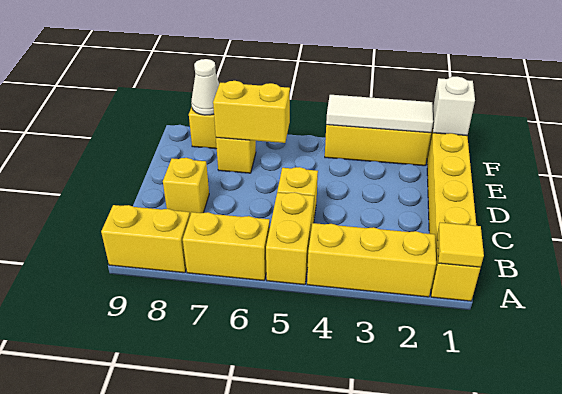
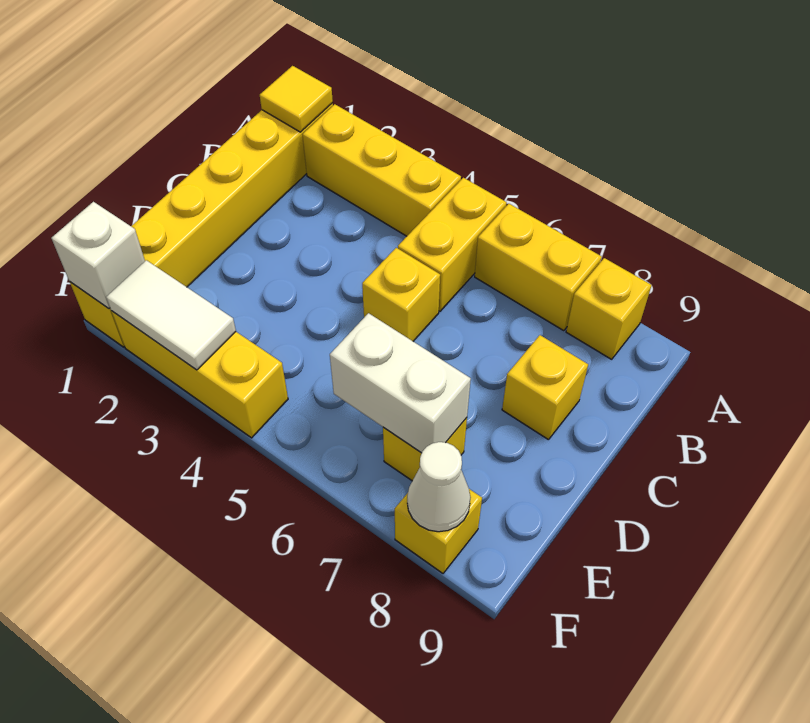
yellow brick A8:A9 level 1 -> yellow brick A8 level 1
yellow brick E6:E7 level 2 -> white brick E6:E7 level 2
white tile F2:F4 level 2 -> white tile F2:F3 level 2

